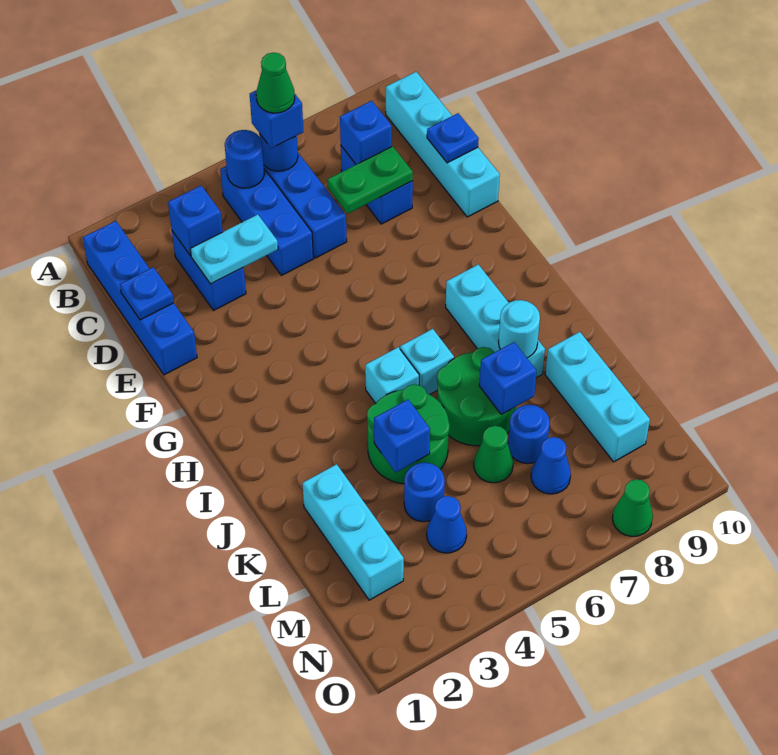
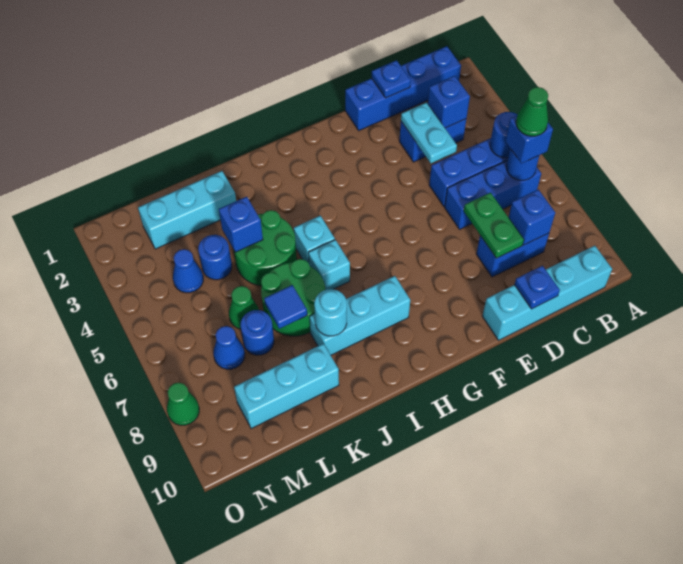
blue brick K7 level 2 -> blue tile K7 level 2

